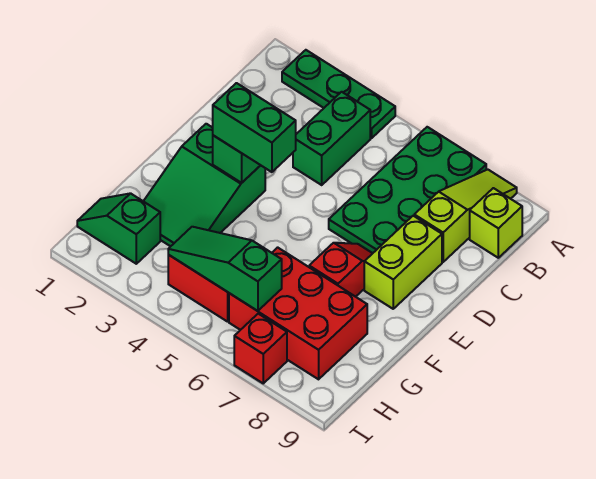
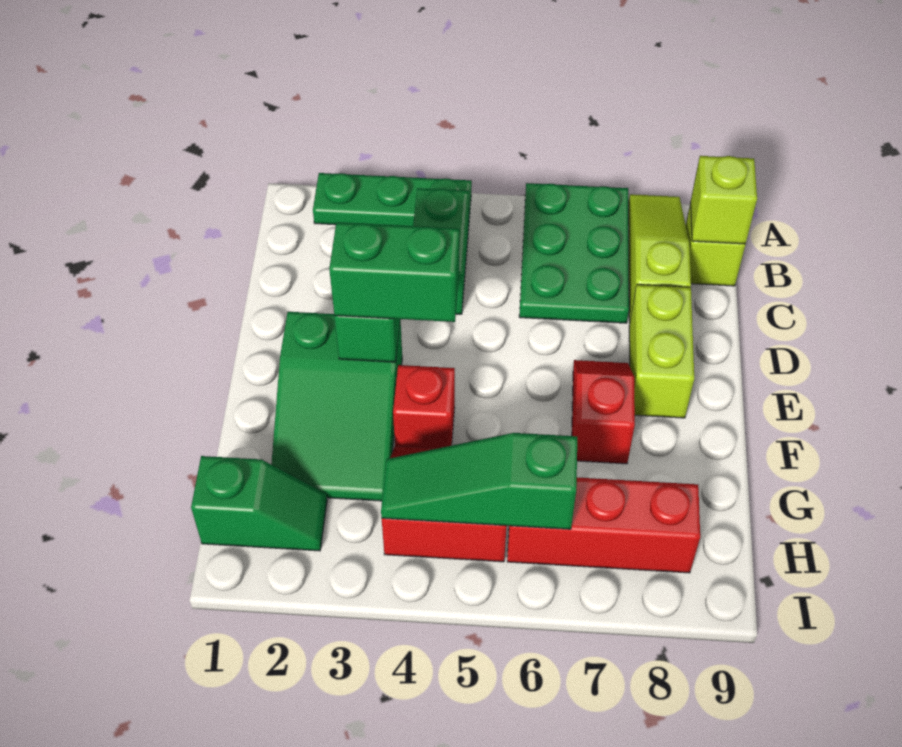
green plate A6:D7 level 1 -> green plate A6:C7 level 1
none -> lime brick B9 level 2
red brick G6:H8 level 1 -> red brick H6:H8 level 1
green slope H1:H2 level 1 top 2 -> green slope H1:H2 level 1 top 1
red brick I7 level 1 -> red brick F4 level 1

